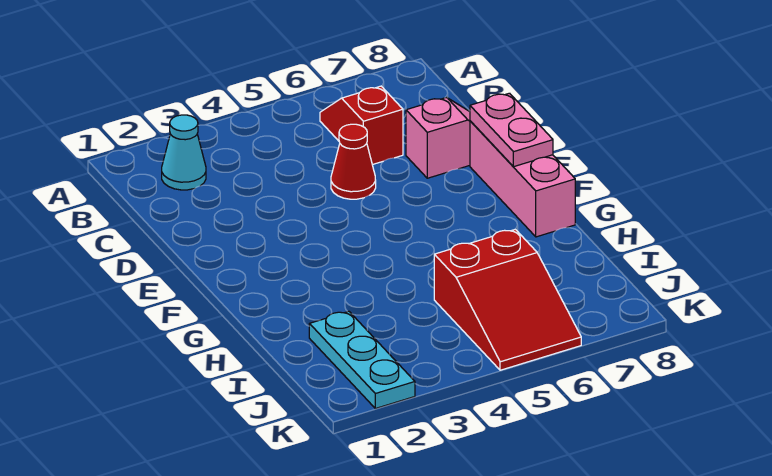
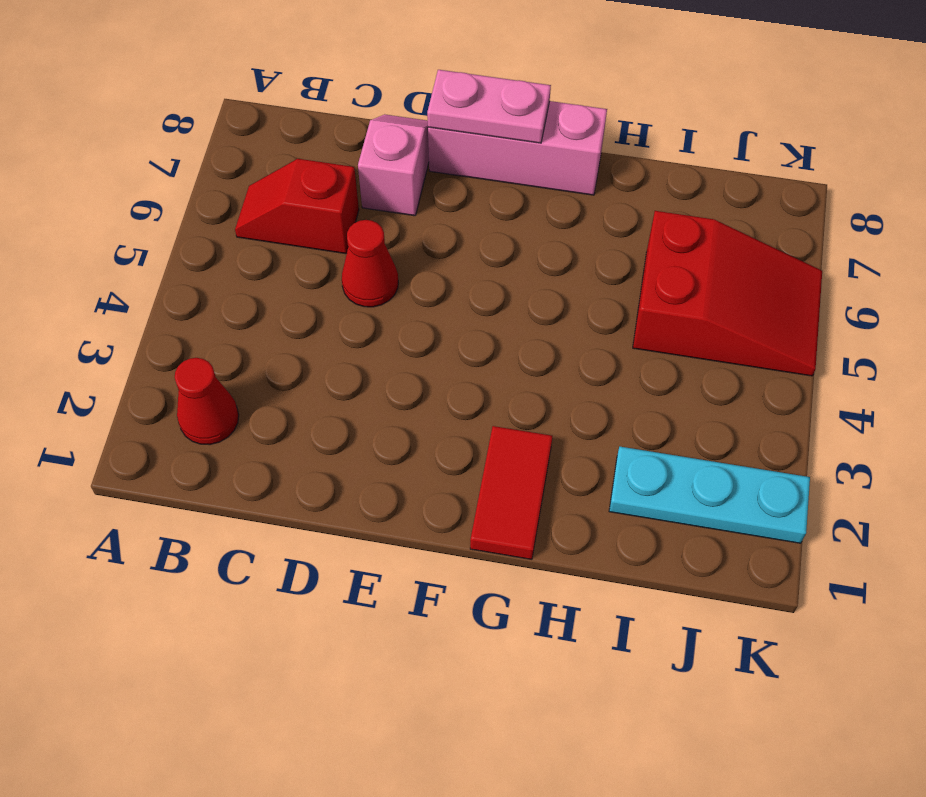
cyan cone B2 level 1 -> red cone B2 level 1
none -> red tile G1:G2 level 1

